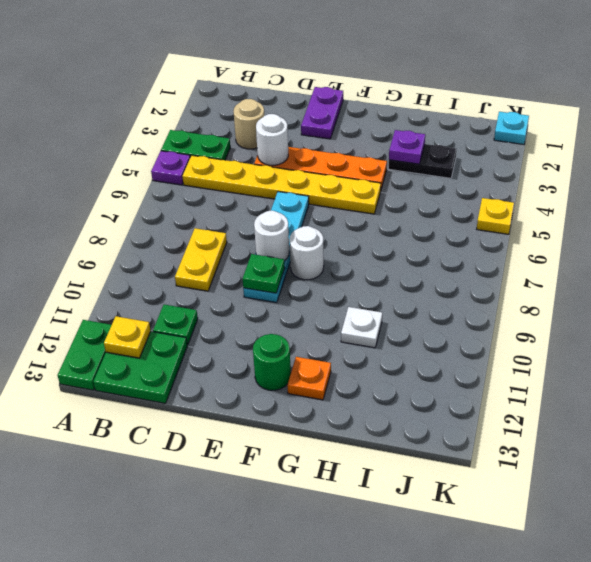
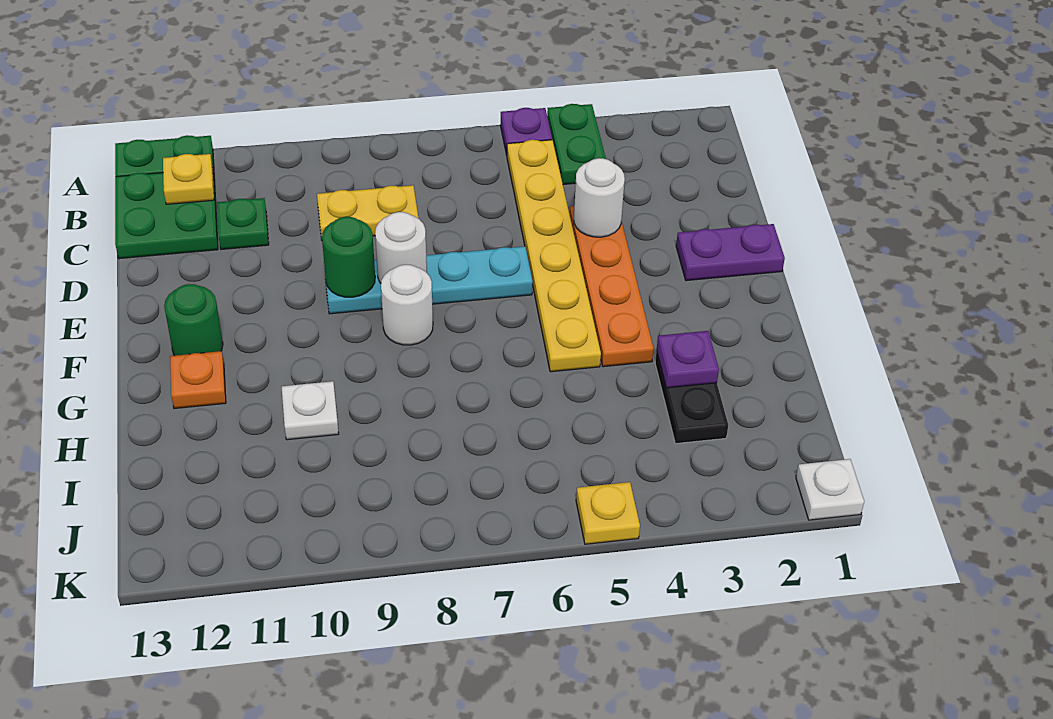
tan round brick C3 level 1 -> none
green plate E9 level 2 -> green round brick E9 level 2
cyan plate K1 level 1 -> white plate K1 level 1

